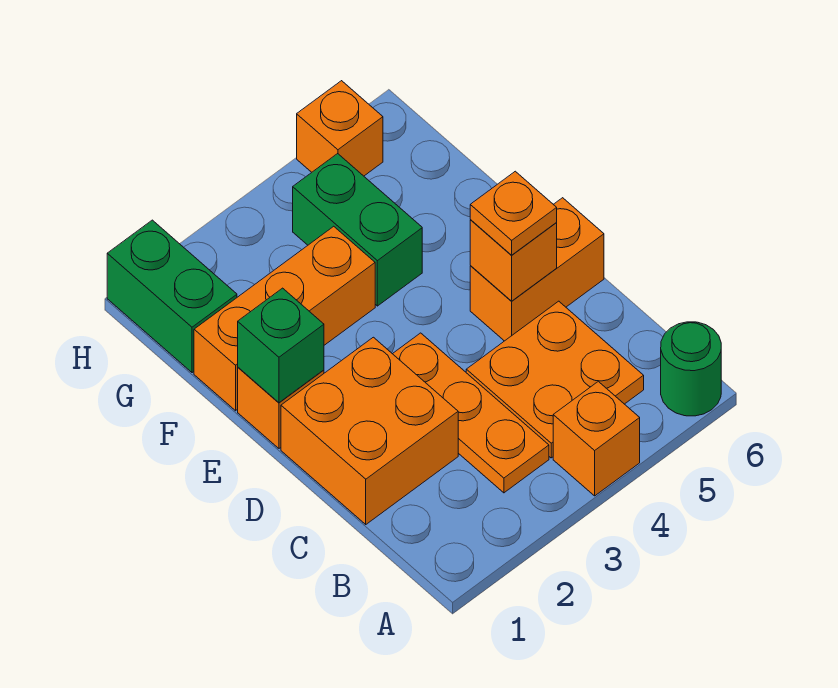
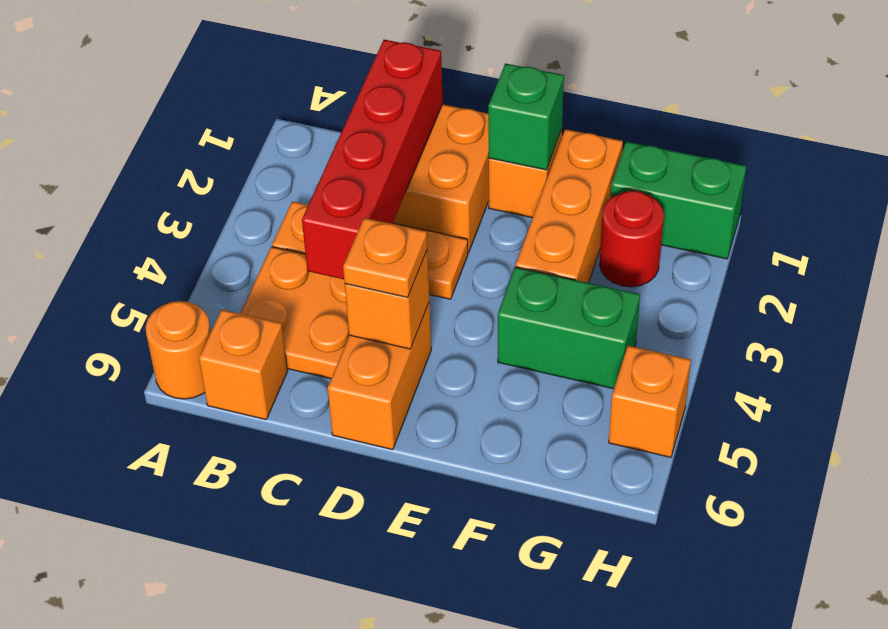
orange brick A4 level 1 -> orange brick B6 level 1
green round brick A6 level 1 -> orange round brick A6 level 1
none -> red brick C1:C4 level 2
none -> red round brick G2 level 1

